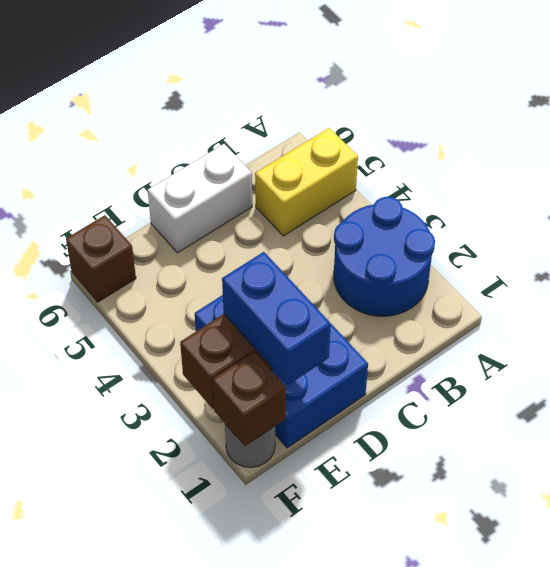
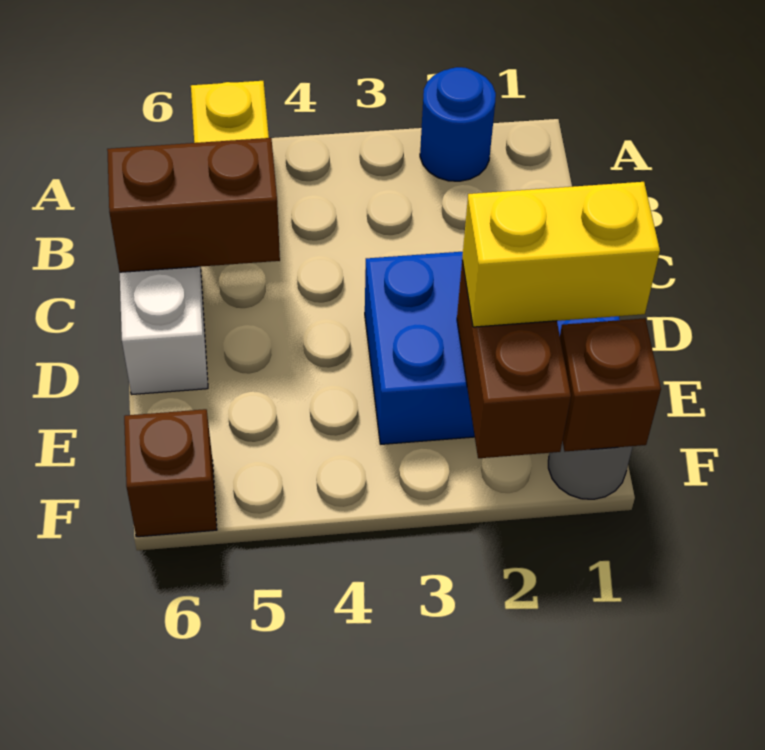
blue round brick A2:B3 level 1 -> blue round brick A2 level 1
none -> brown brick C5:C6 level 2
blue brick E1:E2 level 3 -> yellow brick E1:E2 level 3

